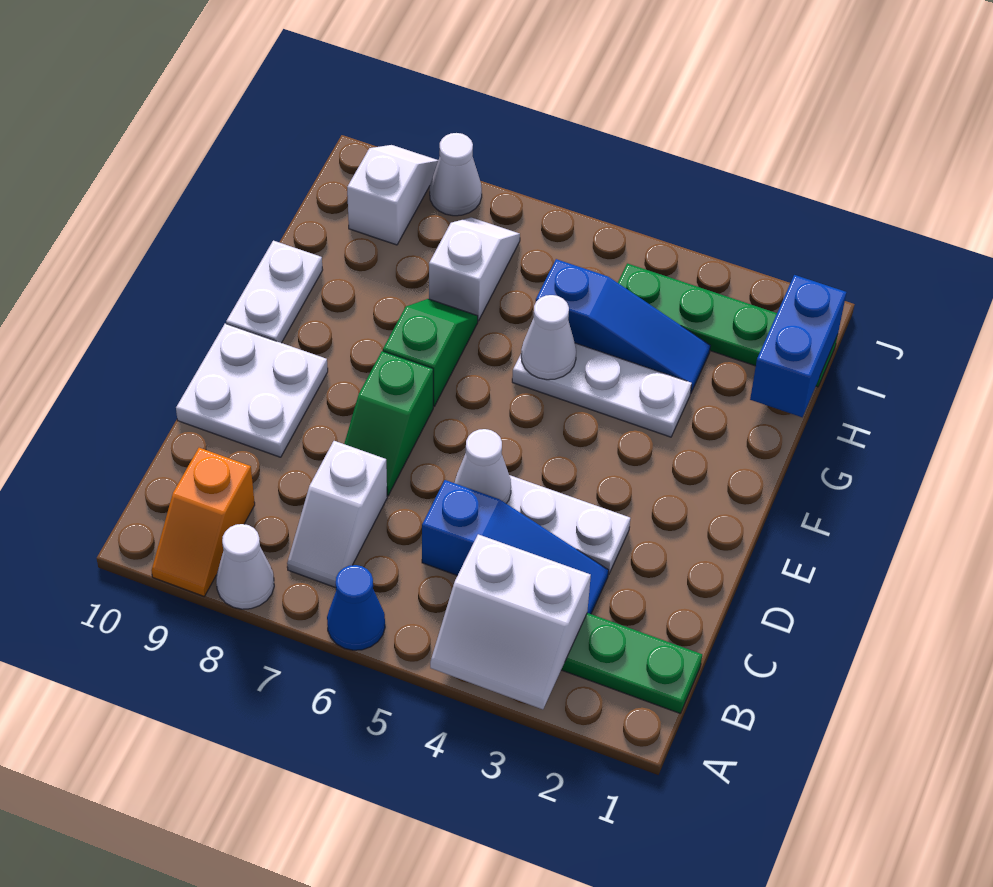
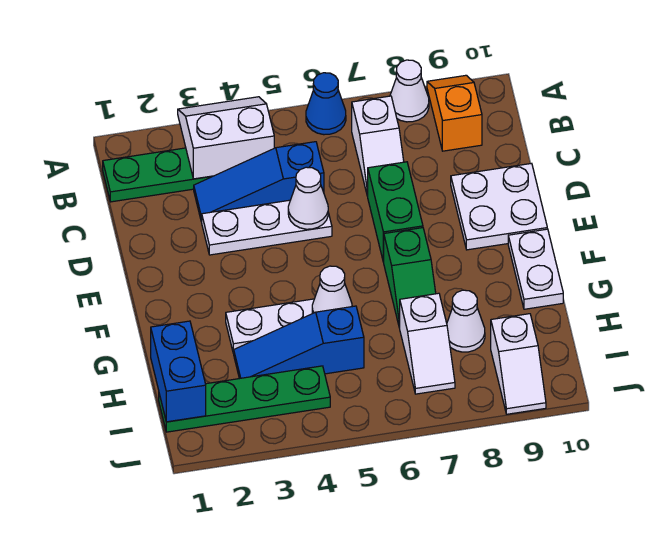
white slope B7:C7 level 1 top C -> white slope B7:C7 level 1 top B
green slope D7:E7 level 1 top E -> green brick D7:E7 level 1
white cone J8 level 1 -> white cone H8 level 1

